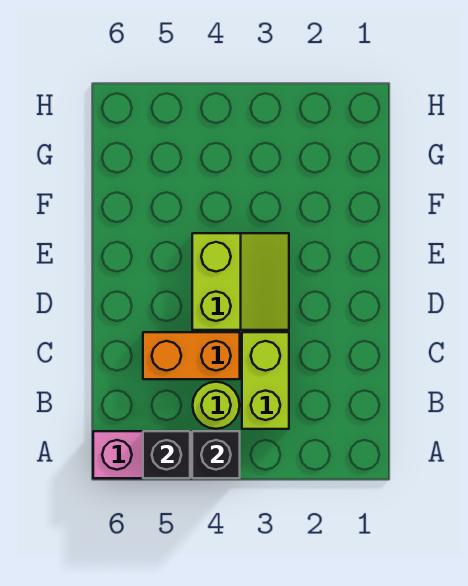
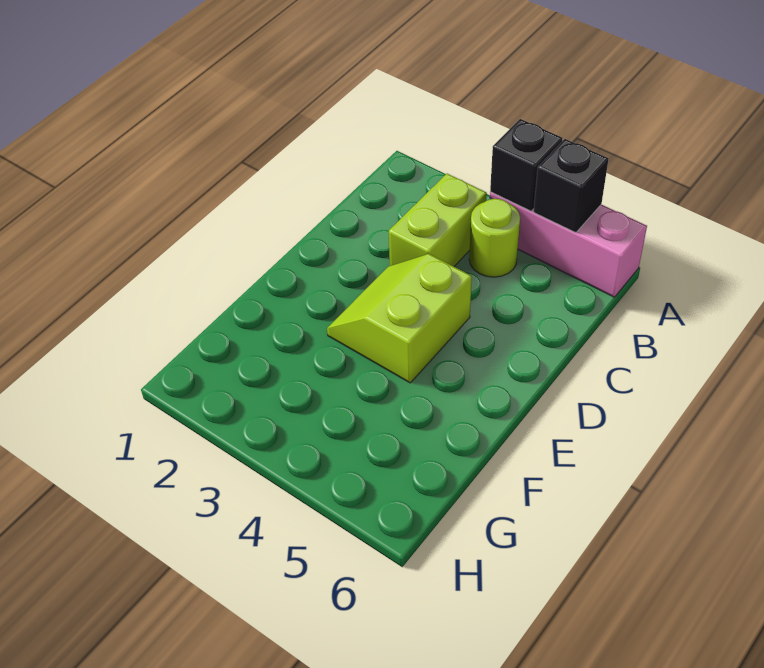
orange brick C4:C5 level 1 -> none

